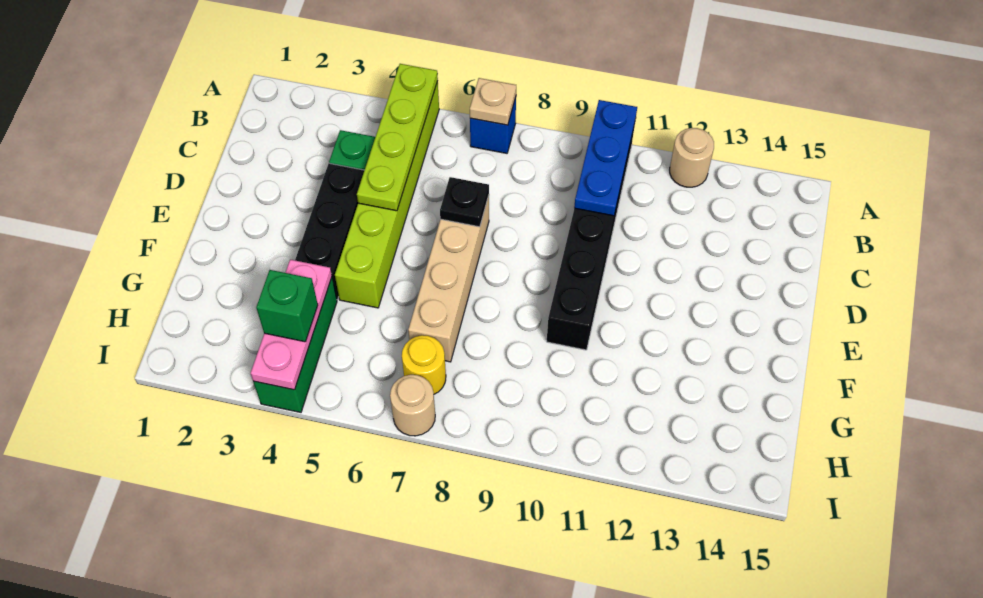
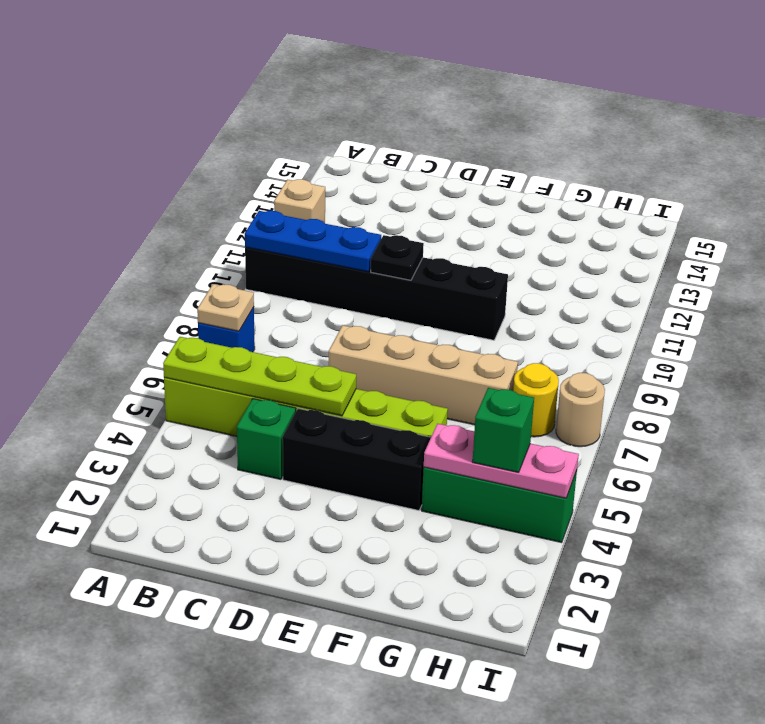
tan round brick A12 level 1 -> tan brick A12 level 1
black plate D7 level 2 -> black plate D10 level 2

